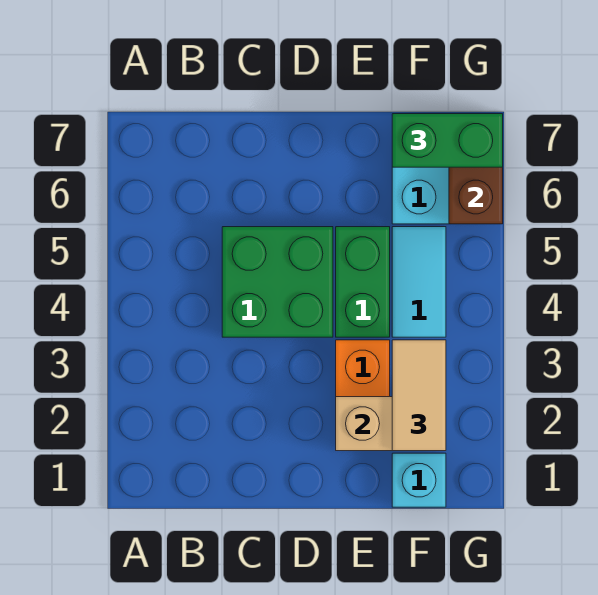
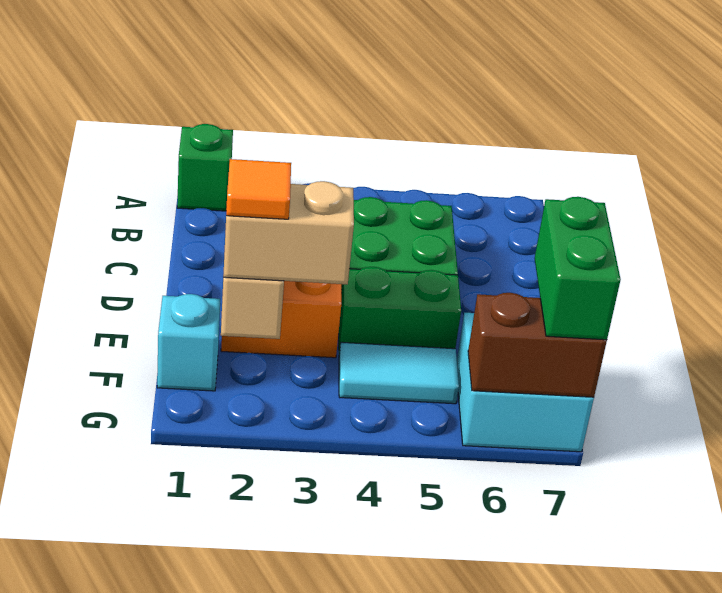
none -> green brick A1 level 1
tan tile F2:F3 level 3 -> tan brick F2:F3 level 3
none -> orange tile F2 level 4

